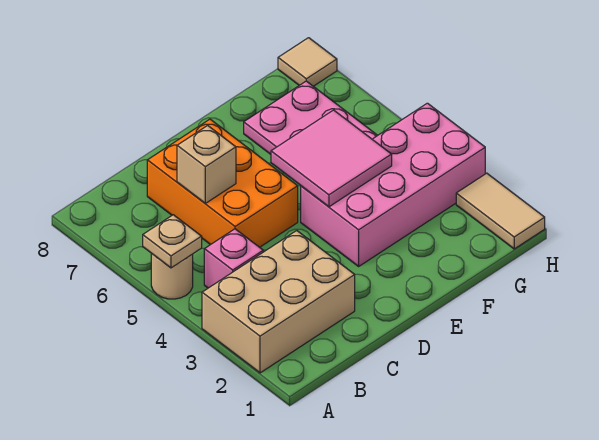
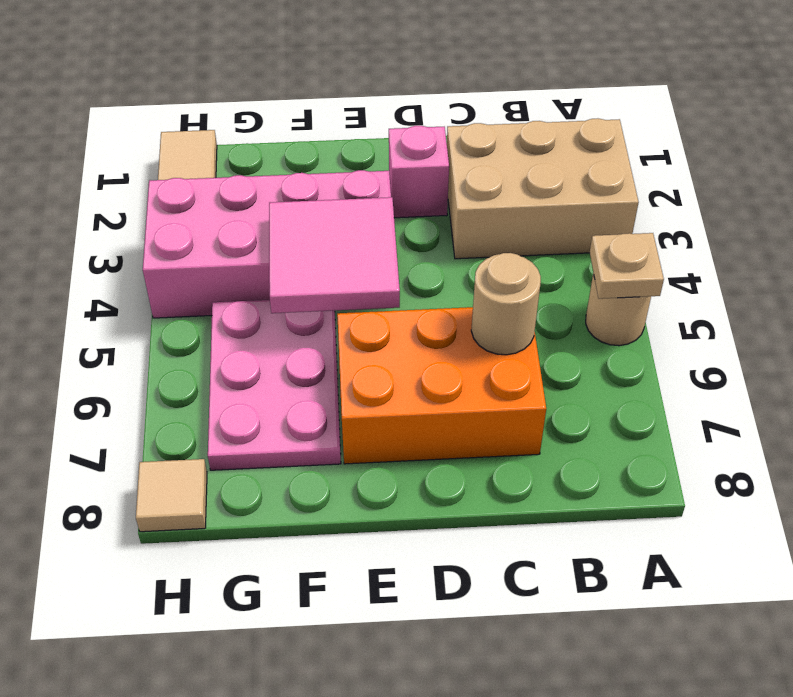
pink brick B4 level 1 -> pink brick D2 level 1
orange brick C5:D7 level 1 -> orange brick C6:E7 level 1
tan brick C6 level 2 -> tan round brick C6 level 2

